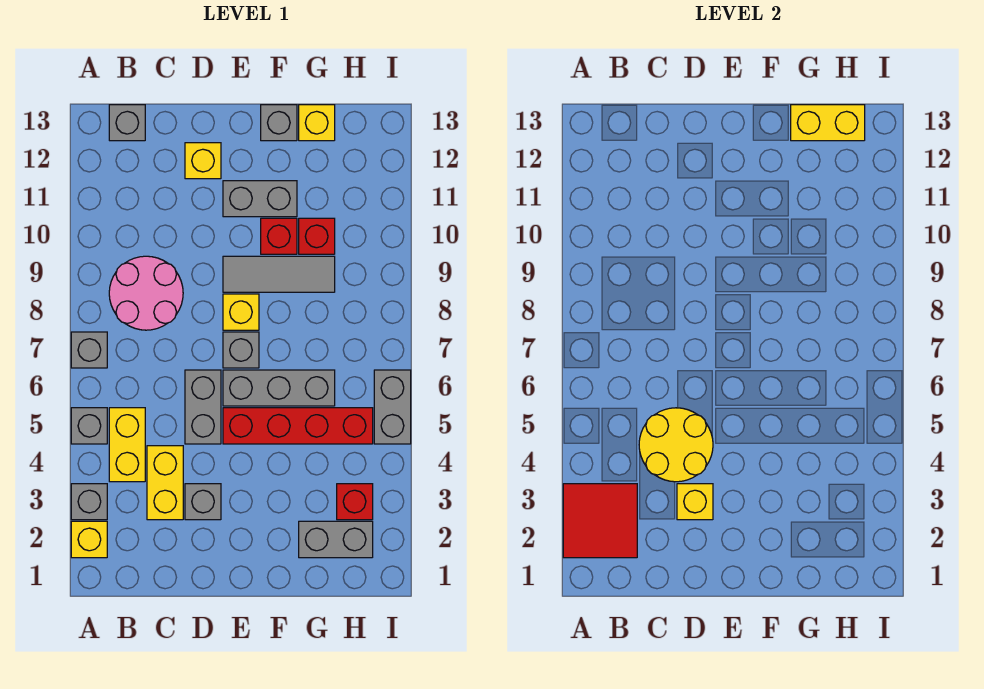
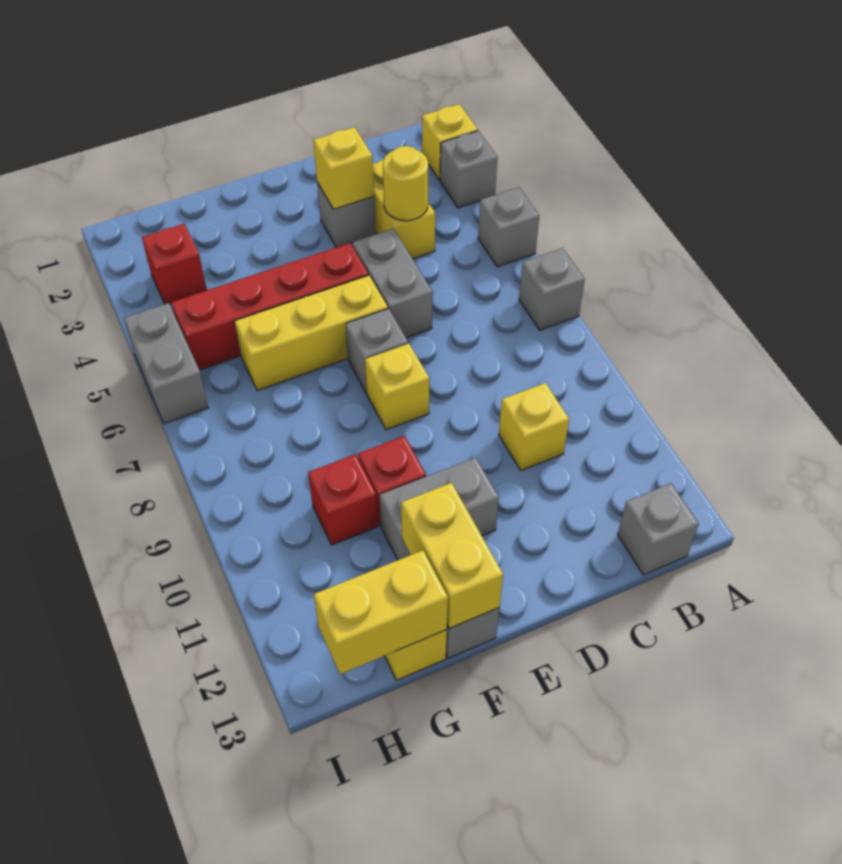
red tile A2:B3 level 2 -> none
yellow brick B4:B5 level 1 -> yellow brick F12:F13 level 2
pink round brick B8:C9 level 1 -> none
yellow round brick C4:D5 level 2 -> yellow round brick C4 level 2
yellow brick D12 level 1 -> yellow brick C10 level 1
grey brick E6:G6 level 1 -> yellow brick E6:G6 level 1
grey tile E9:G9 level 1 -> none
grey brick G2:H2 level 1 -> none

